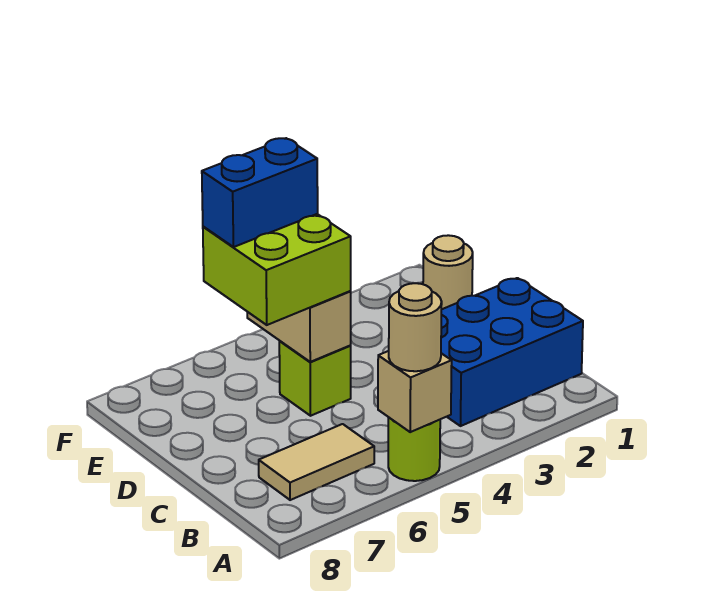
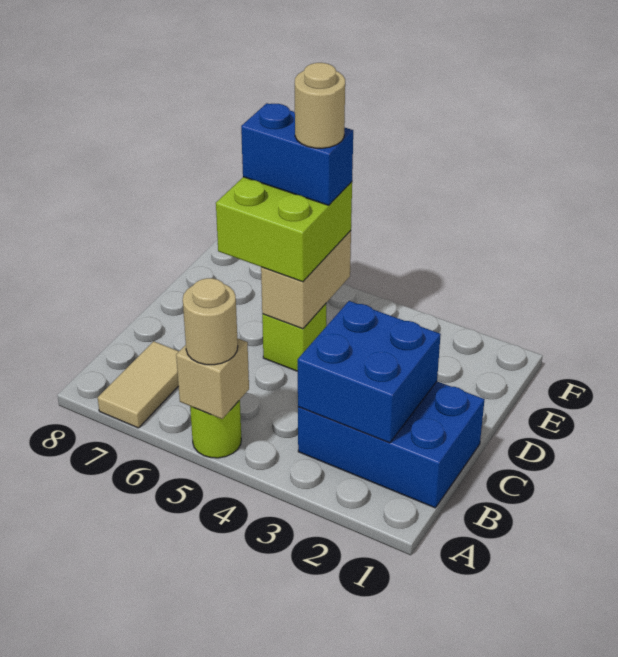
none -> blue brick B2:C3 level 2
tan tile B6:B7 level 1 -> tan tile A7:B7 level 1
tan round brick E1 level 1 -> tan round brick E5 level 5

